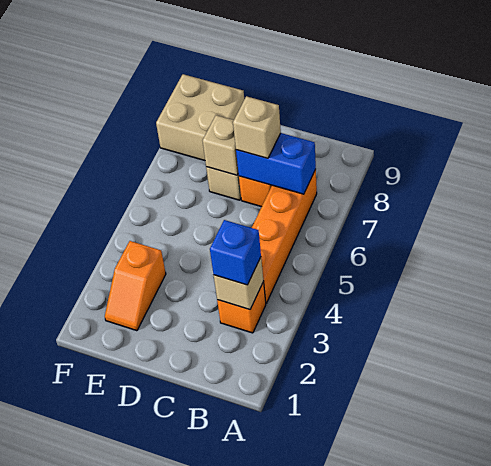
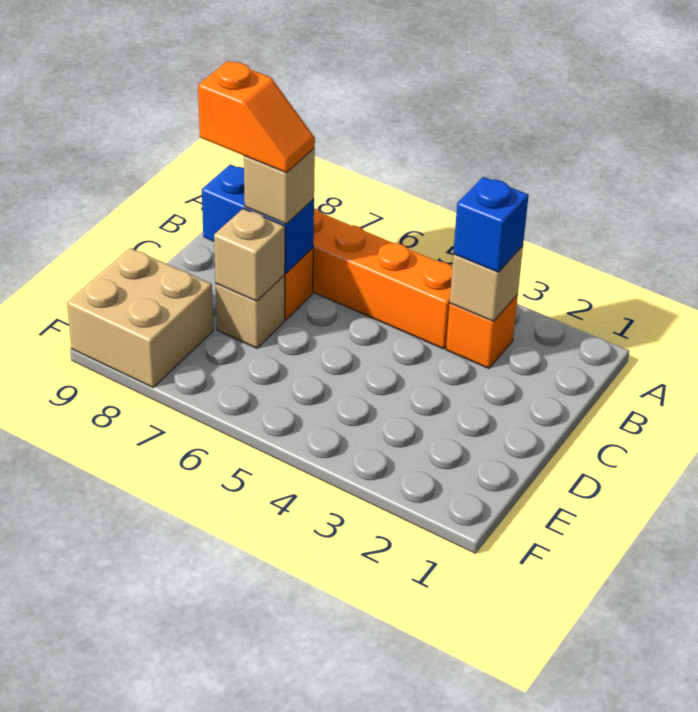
blue brick B7:C7 level 2 -> blue brick C7:C8 level 2
orange slope E2:E3 level 1 top 3 -> orange slope C7:C8 level 4 top 8

